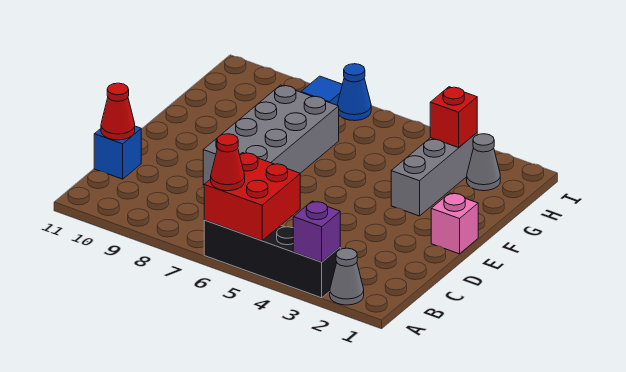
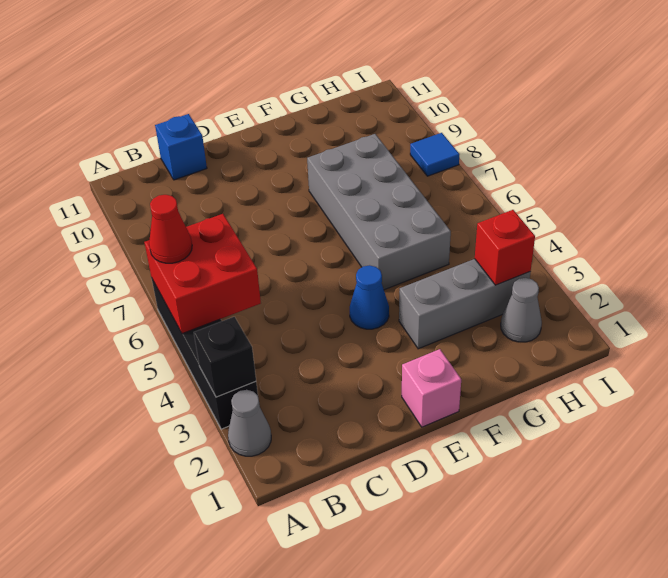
purple brick A3 level 2 -> black brick A3 level 2
red cone C11 level 2 -> none
grey brick D7:G8 level 1 -> grey brick F5:G8 level 1
blue cone I7 level 1 -> blue cone E4 level 1

